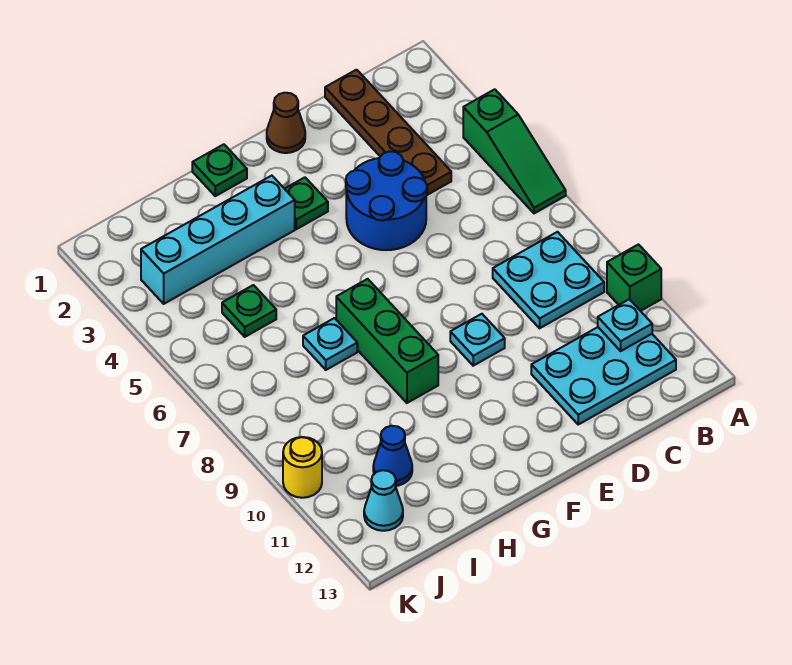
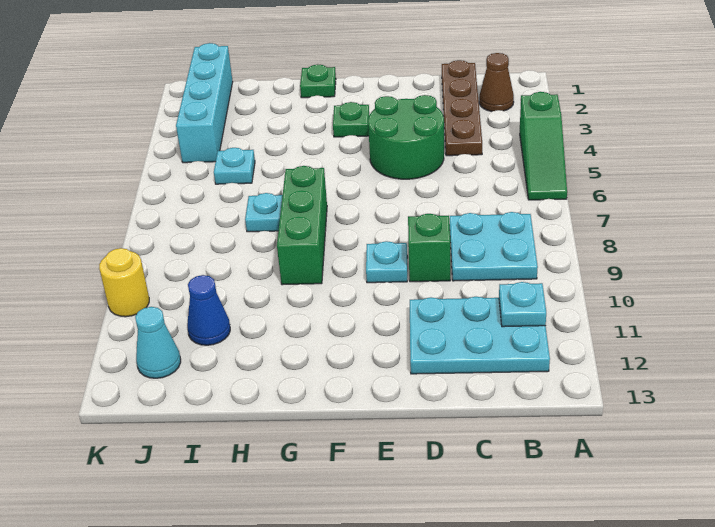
green brick A10 level 1 -> green brick D9 level 1
blue round brick D4:E5 level 1 -> green round brick D4:E5 level 1
brown cone E1 level 1 -> brown cone B2 level 1
cyan brick G3:J3 level 1 -> cyan brick J1:J4 level 1
green plate I5 level 1 -> cyan plate I5 level 1

